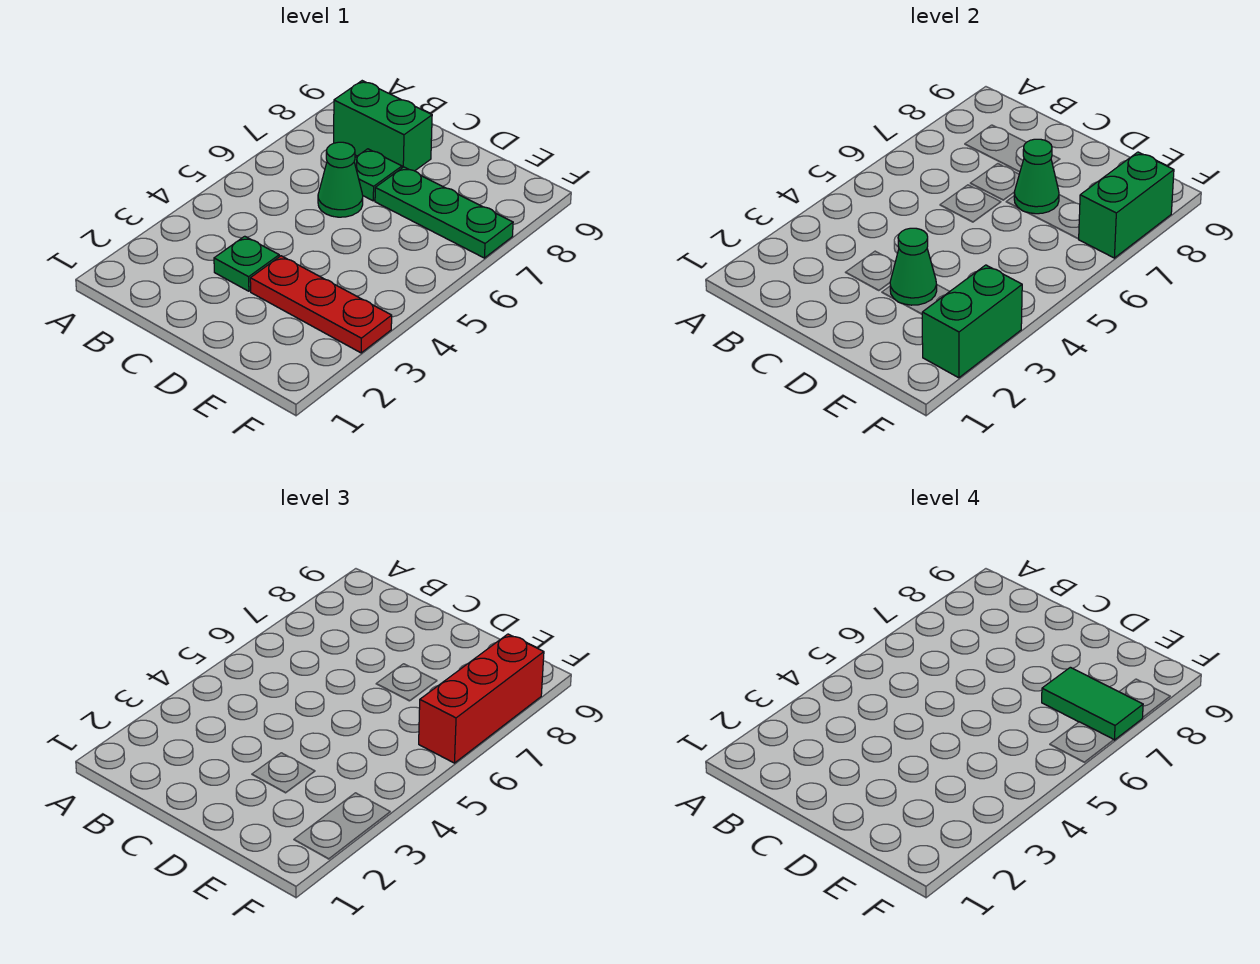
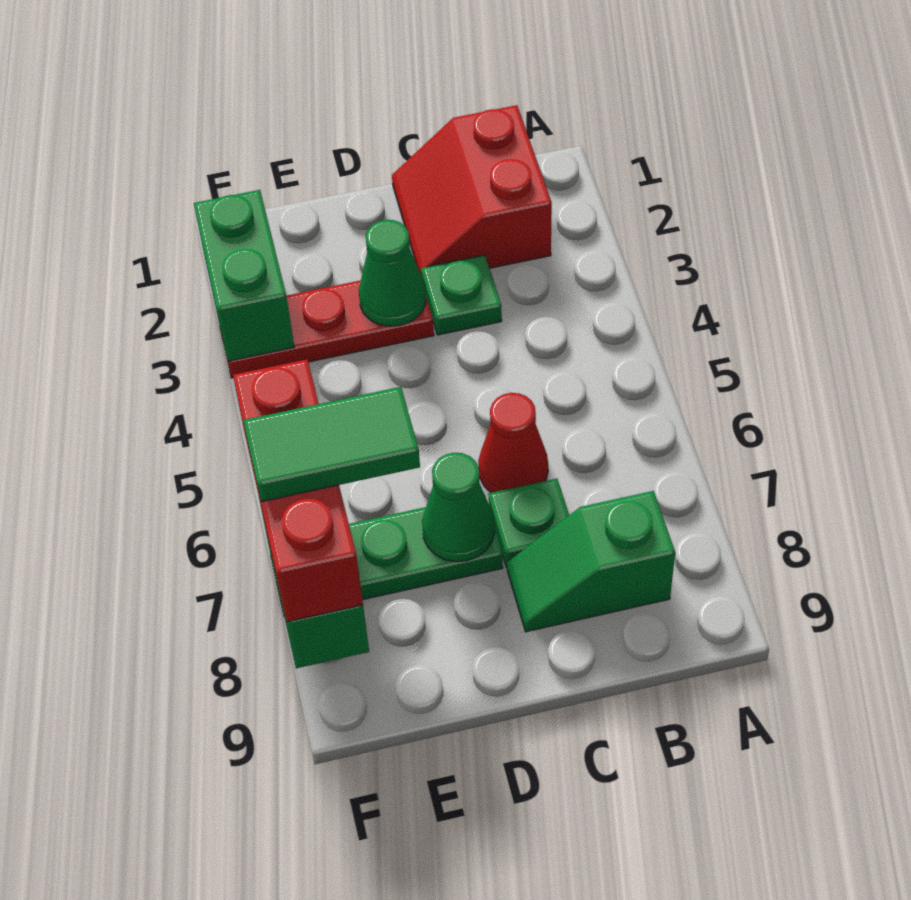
none -> red slope B1:C2 level 1 top B
green brick B8:C8 level 1 -> green slope B8:C8 level 1 top B
green cone C6 level 1 -> red cone C6 level 1

